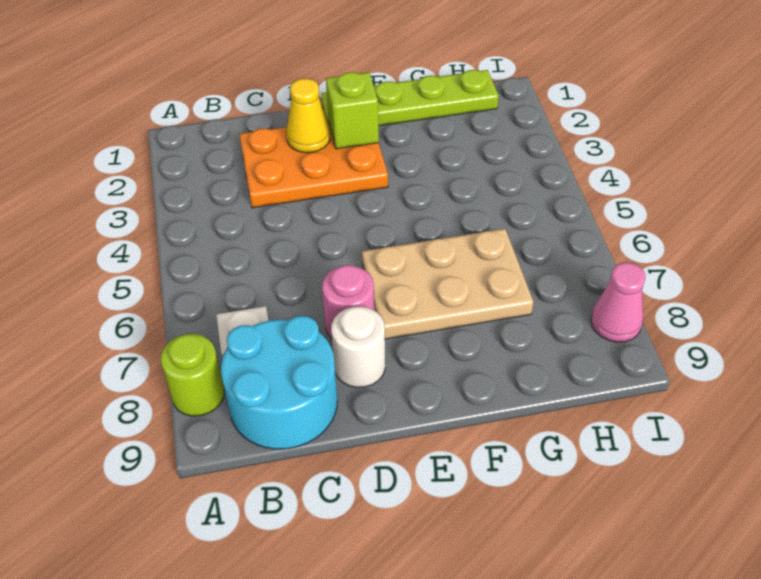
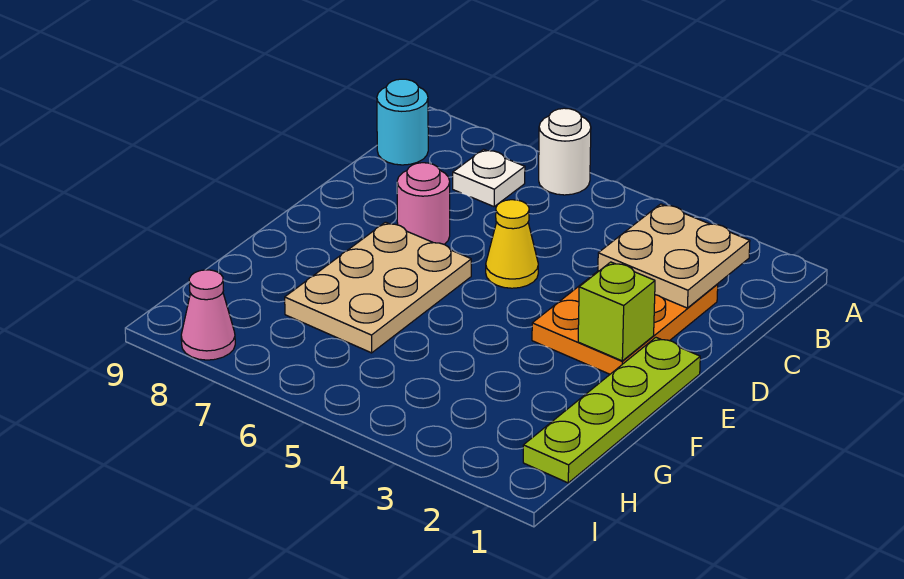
lime round brick A8 level 1 -> none
none -> tan plate B2:C3 level 2
cyan round brick B8:C9 level 1 -> cyan round brick B9 level 1
yellow cone D2 level 2 -> yellow cone D5 level 1
white round brick D8 level 1 -> white round brick A6 level 1

